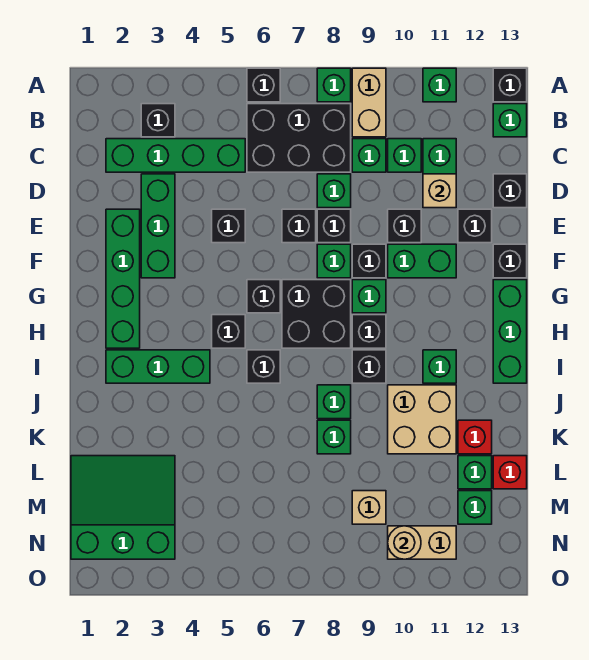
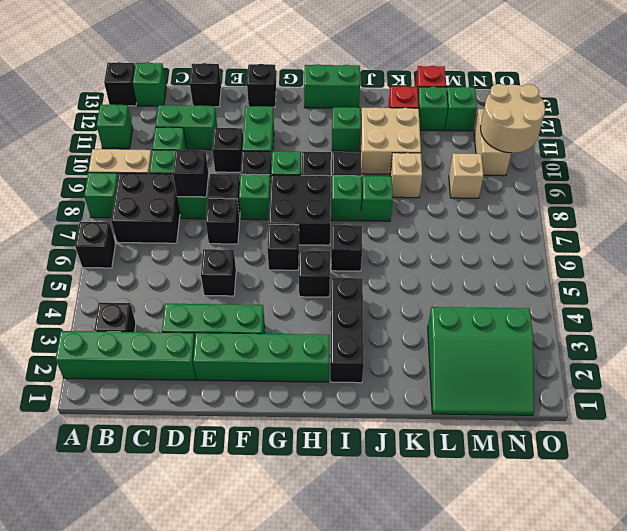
black brick B6:C8 level 1 -> black brick B7:C8 level 1
green brick C2:C5 level 1 -> green brick A2:D2 level 1
tan brick D11 level 2 -> tan brick K9 level 1
black brick E12 level 1 -> black brick D8 level 2
green brick G13:I13 level 1 -> green brick H13:I13 level 1
green brick I2:I4 level 1 -> black brick I2:I4 level 1
green brick K8 level 1 -> green brick I8 level 1
green slope L1:N3 level 1 top N -> green slope L1:N3 level 1 top 3
tan round brick N10 level 2 -> tan round brick N10:O11 level 2

